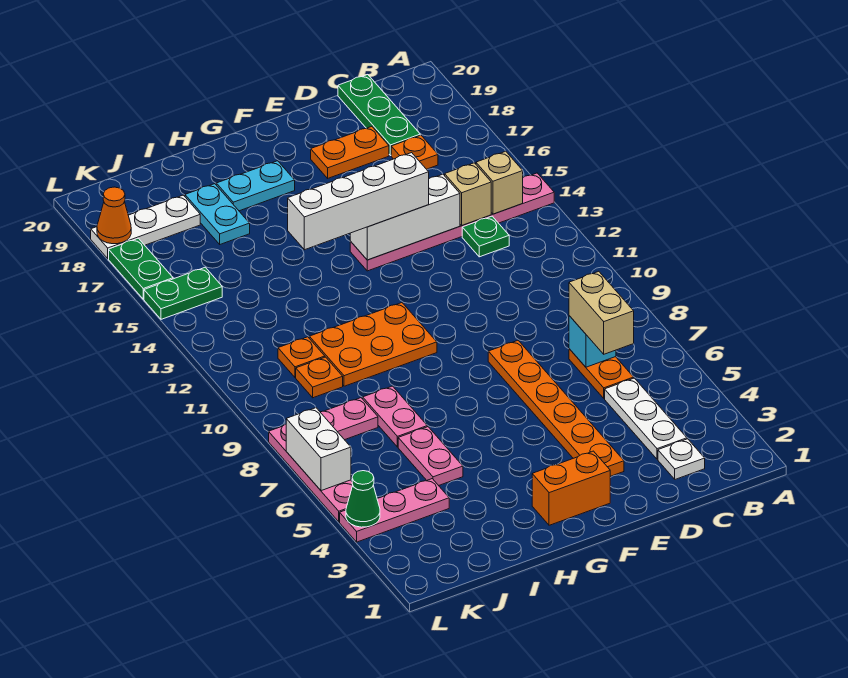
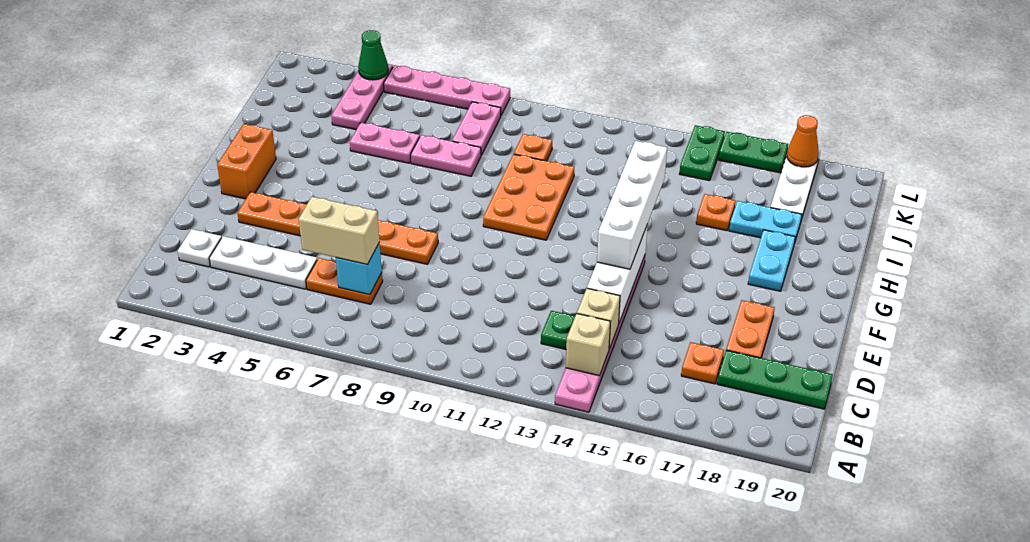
orange plate J11 level 1 -> orange plate I16 level 1
white brick L6:L7 level 2 -> none

